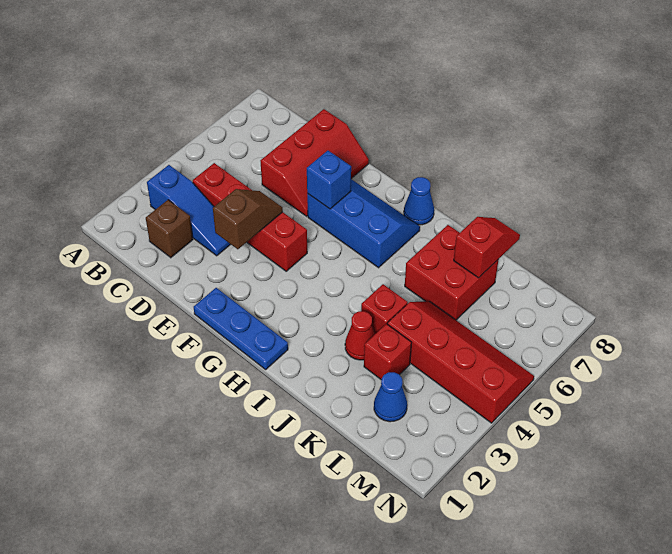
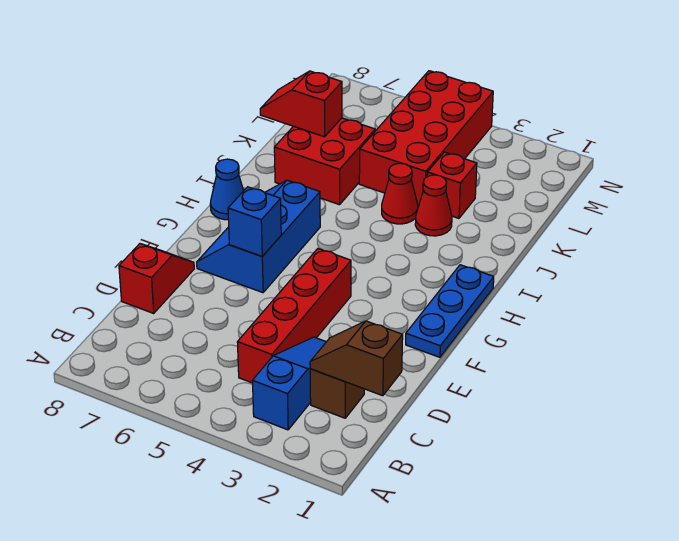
red slope D6:E8 level 1 top D -> red slope D8:E8 level 1 top D
brown slope E3:E4 level 2 top 3 -> brown slope C1:C2 level 2 top 1
red brick J4 level 1 -> red cone J4 level 1
red slope K4:N5 level 1 top 4 -> red brick K4:N5 level 1
blue cone L2 level 1 -> none

